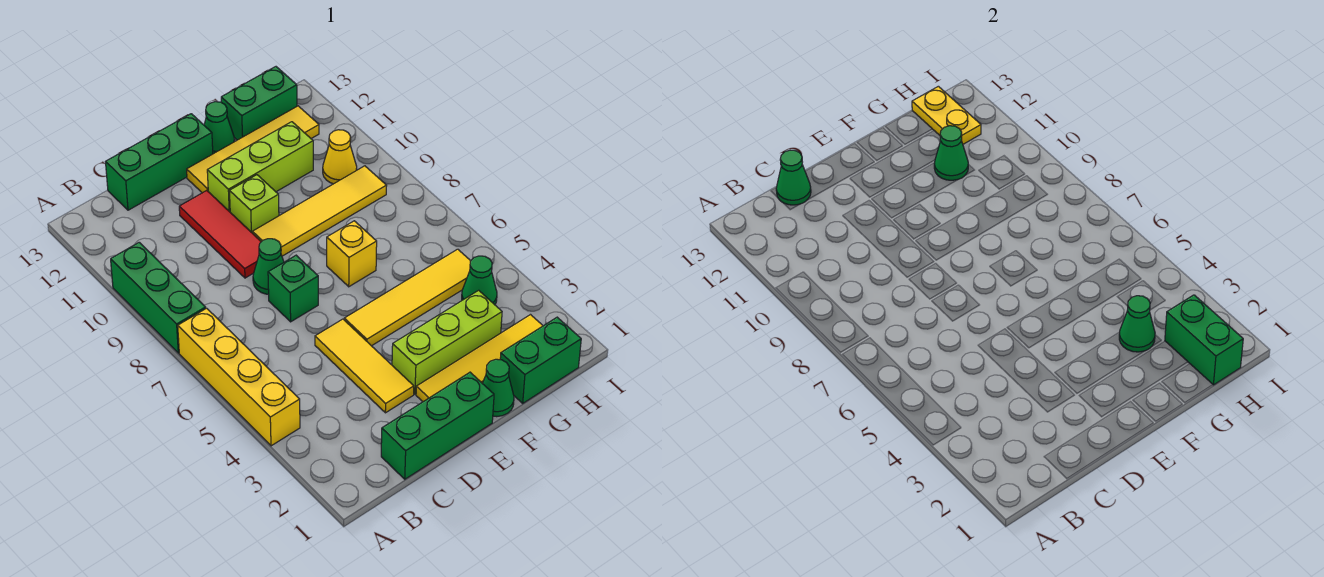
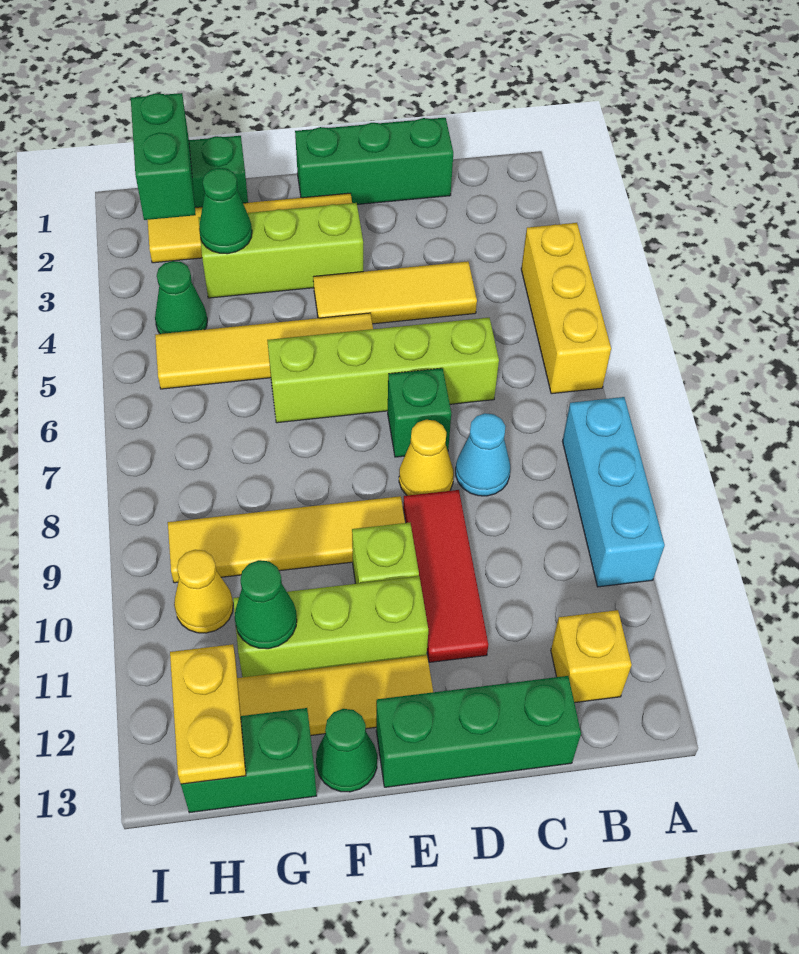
yellow brick A4:A7 level 1 -> yellow brick A4:A6 level 1
green brick A8:A10 level 1 -> cyan brick A8:A10 level 1
none -> lime brick C6:F6 level 1
none -> cyan cone C8 level 1
green cone C13 level 2 -> none
yellow tile D3:D5 level 1 -> yellow tile C4:E4 level 1
green cone D8 level 1 -> yellow cone D8 level 1
green cone F1 level 1 -> none
yellow brick F7 level 1 -> yellow brick B12 level 1

